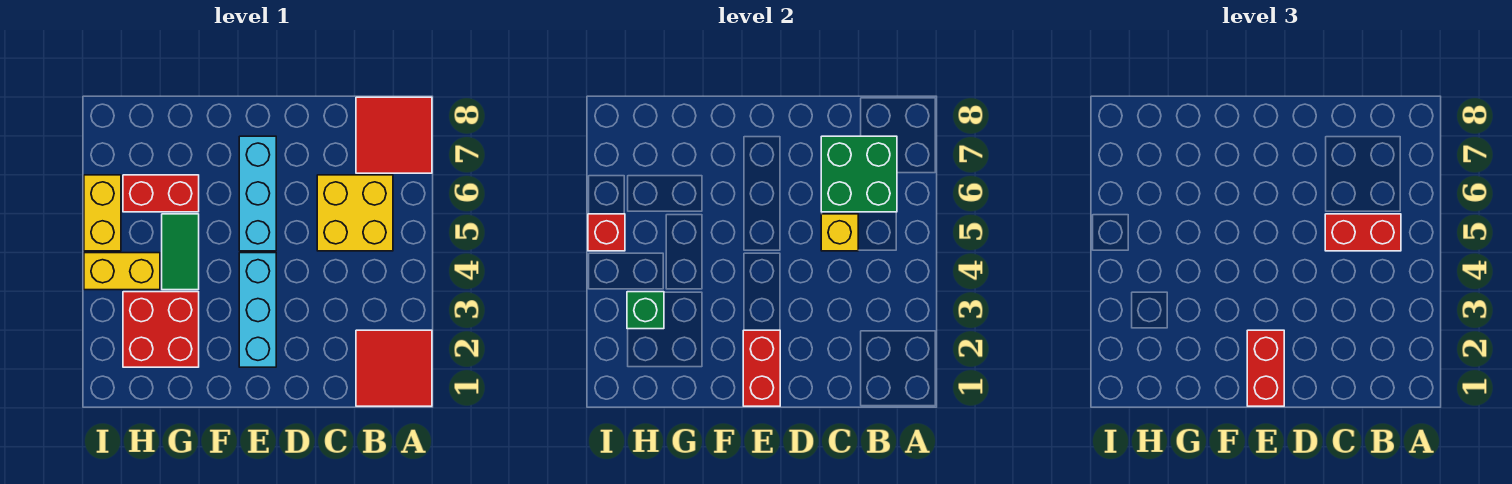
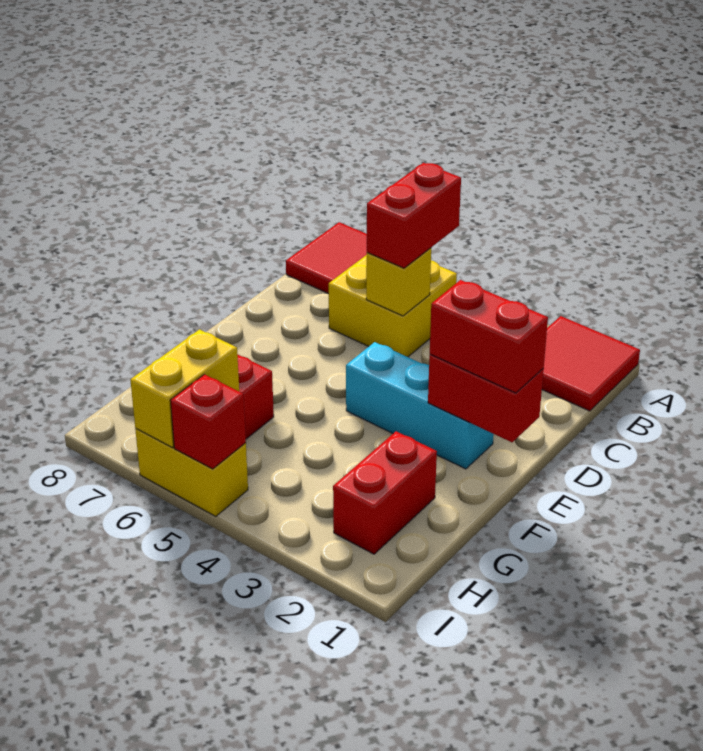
green brick B6:C7 level 2 -> none
cyan brick E5:E7 level 1 -> none
red brick G2:H3 level 1 -> red brick G2:H2 level 1
green tile G4:G5 level 1 -> none
green brick H3 level 2 -> none
yellow brick H4:I4 level 1 -> yellow brick H6:I6 level 2

